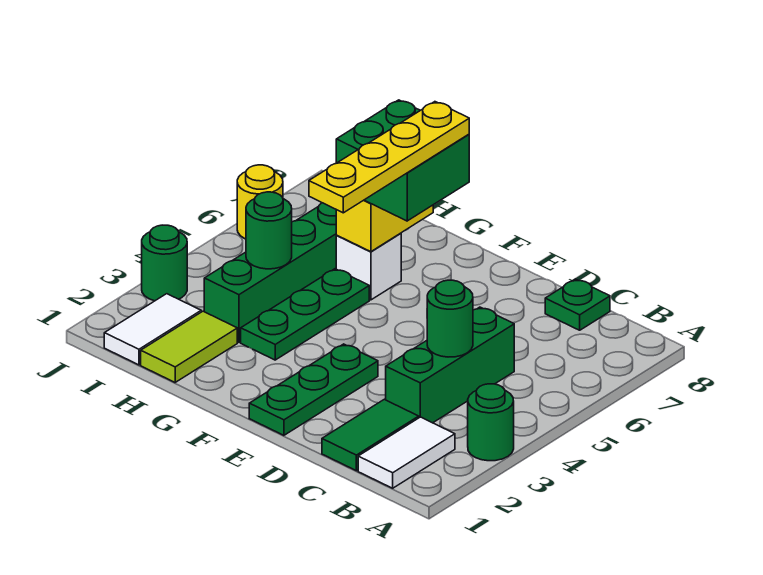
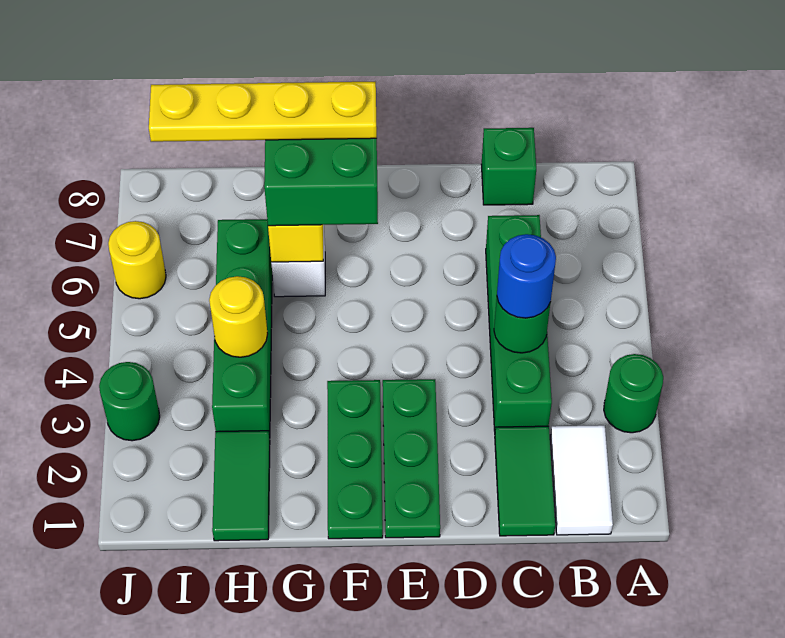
green brick C3:C5 level 1 -> green brick C3:C6 level 1
none -> blue round brick C4 level 3
green plate C8 level 1 -> green brick C8 level 1
yellow plate F4:F7 level 4 -> yellow plate F7:I7 level 4
green plate G3:G5 level 1 -> green plate F1:F3 level 1
lime tile H1:H2 level 1 -> green tile H1:H2 level 1
green round brick H4 level 2 -> yellow round brick H4 level 2
white tile I1:I2 level 1 -> none

